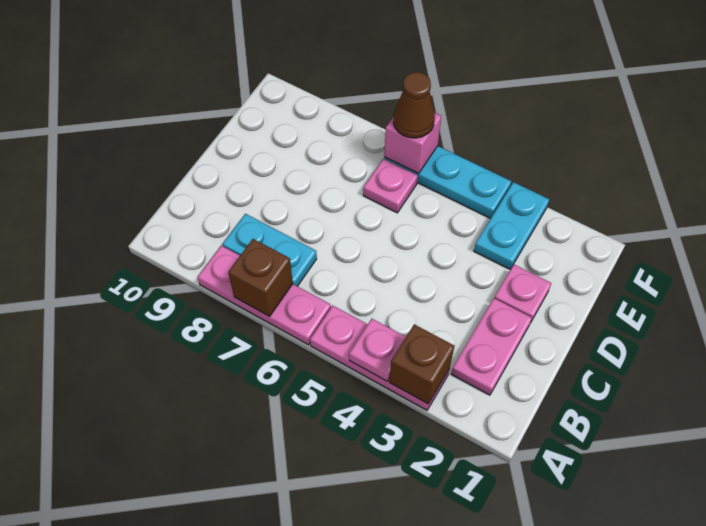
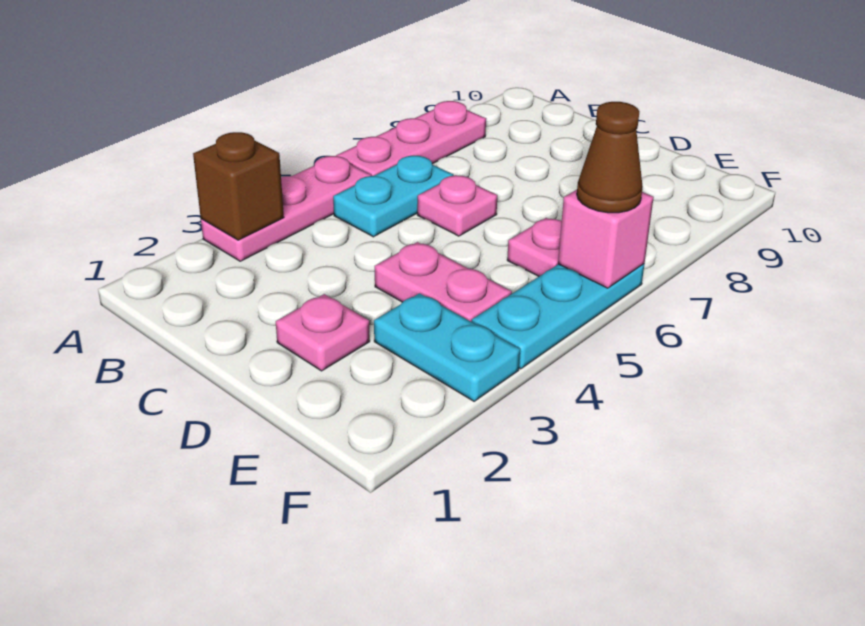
pink plate A4 level 2 -> pink plate C6 level 1
brown brick A7 level 2 -> none
pink plate B2:C2 level 1 -> pink plate D4:E4 level 1
cyan plate B7:B8 level 1 -> cyan plate B5:B6 level 1

